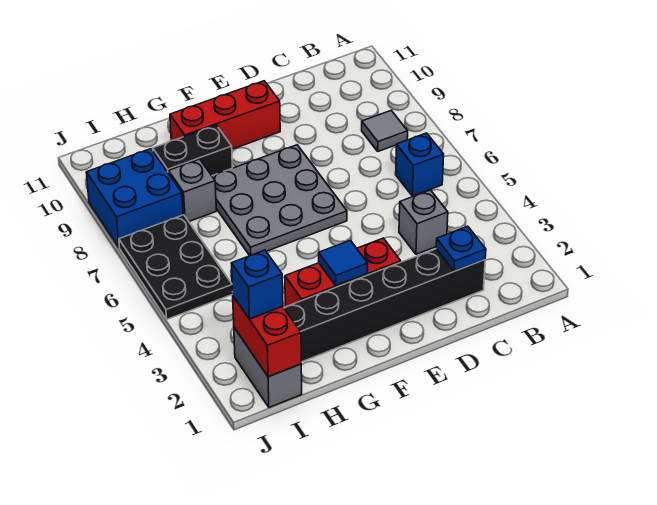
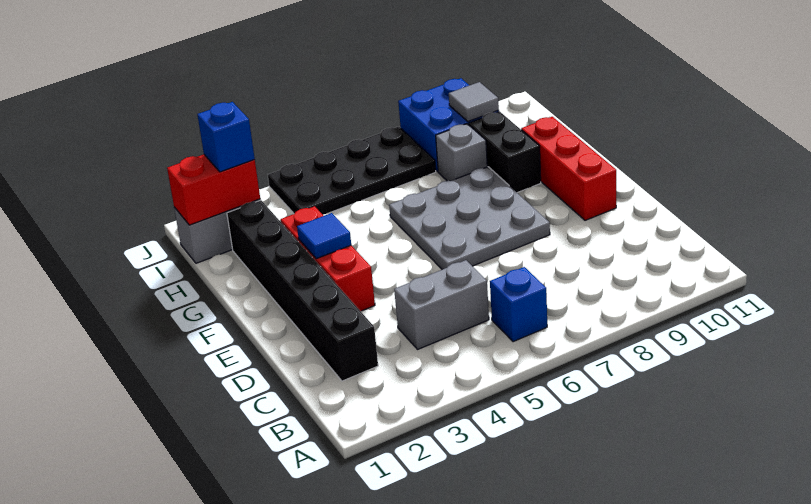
grey tile B8 level 1 -> grey tile I9 level 2
blue plate C2 level 2 -> none
grey brick C4 level 1 -> grey brick C4:C5 level 1
black plate I5:J7 level 1 -> black plate I4:J7 level 1

